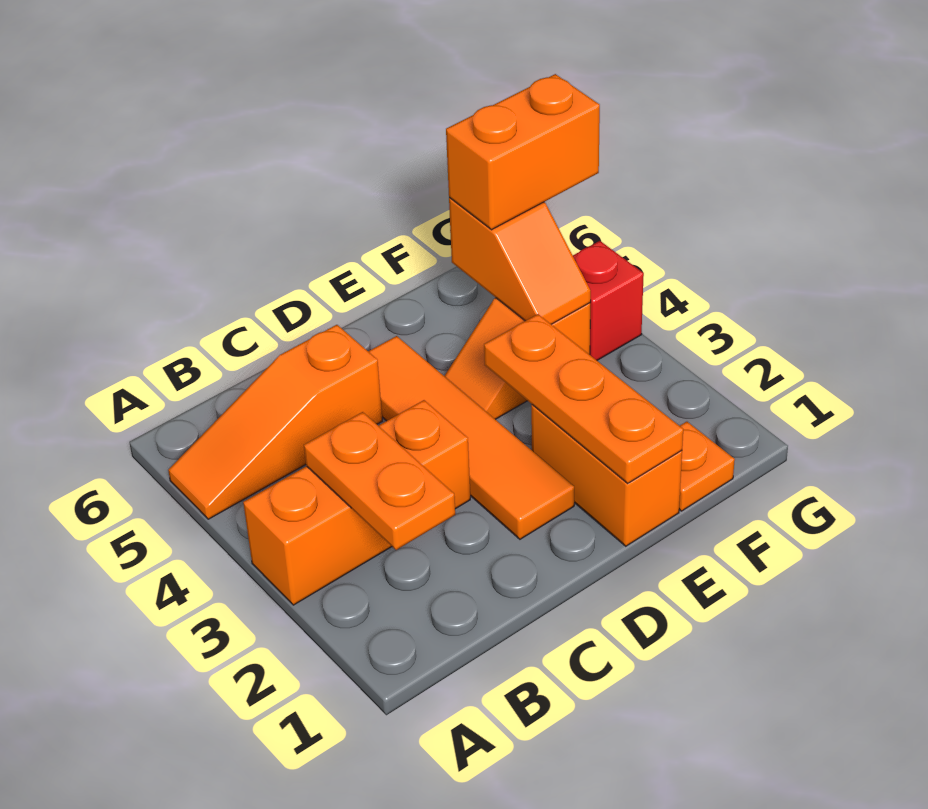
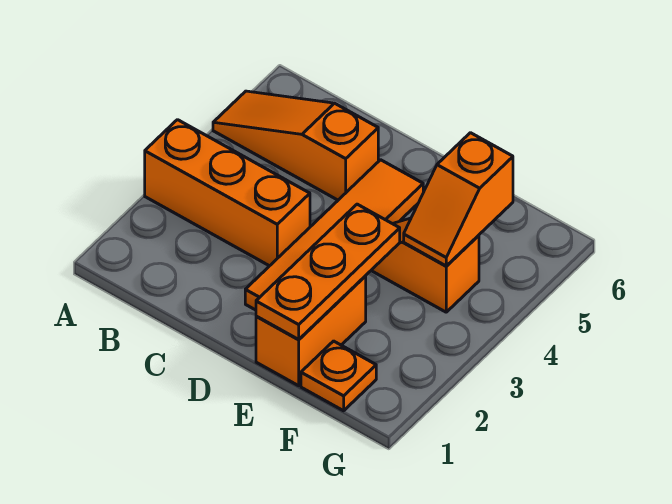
orange plate B2:B3 level 2 -> none
orange brick F5:G5 level 3 -> none
red brick G4 level 1 -> none

